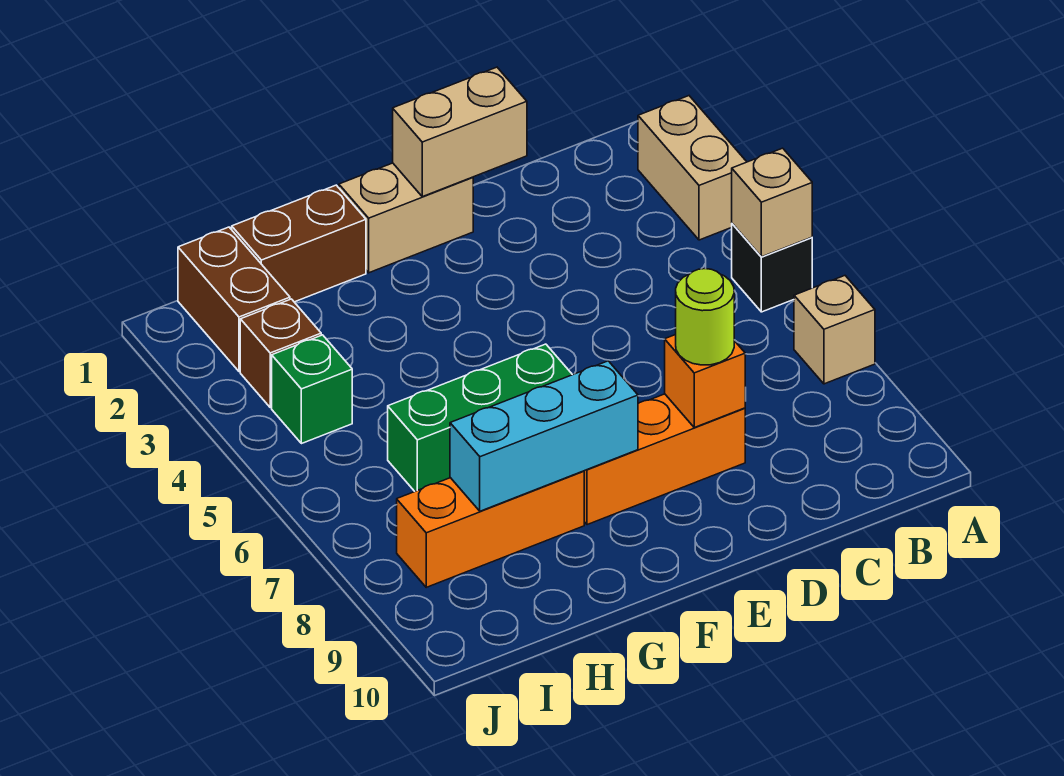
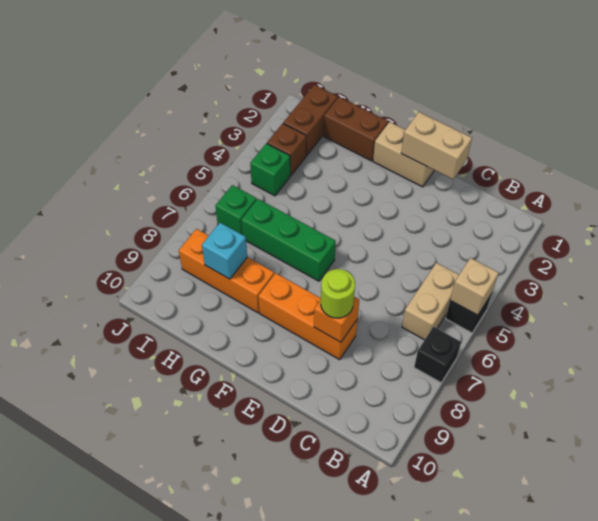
tan brick A2:A3 level 1 -> tan brick B5:B6 level 1
tan brick A7 level 1 -> black brick A7 level 1
cyan brick F8:H8 level 2 -> cyan brick H8 level 2
none -> green brick I6 level 1

